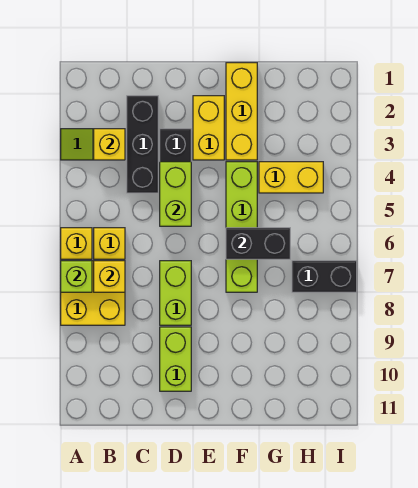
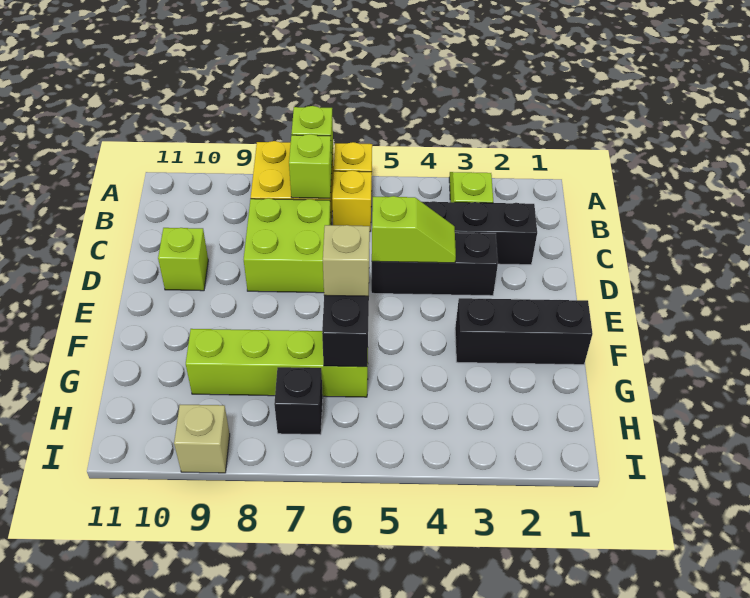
yellow brick B3 level 2 -> none
yellow brick B7 level 2 -> lime brick B7 level 2
lime brick D4:D5 level 2 -> lime slope D4:D5 level 2 top 5
lime brick D7:D8 level 1 -> lime brick C7:D8 level 1
lime brick D9:D10 level 1 -> lime brick D10 level 1
yellow brick E2:E3 level 1 -> none
yellow brick F1:F3 level 1 -> black brick F1:F3 level 1
lime brick F4:F7 level 1 -> lime brick G6:G9 level 1
none -> tan brick F6 level 3
yellow brick G4:H4 level 1 -> none
black brick H7:I7 level 1 -> black brick H7 level 1
none -> tan brick I9 level 1

